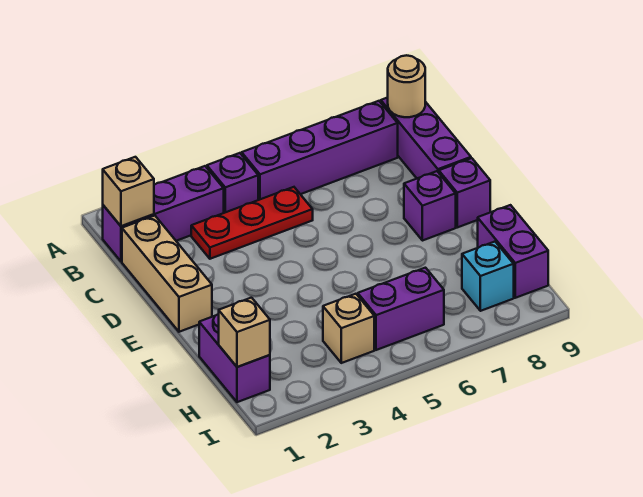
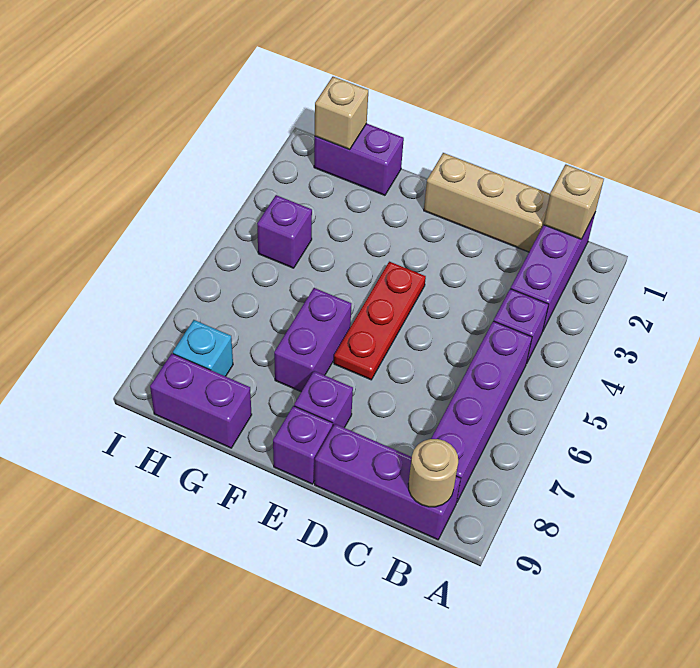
red plate C3:C5 level 1 -> red plate E4:E6 level 1
tan brick H4 level 1 -> purple brick H4 level 1
purple brick H5:H6 level 1 -> purple brick F6:F7 level 1

